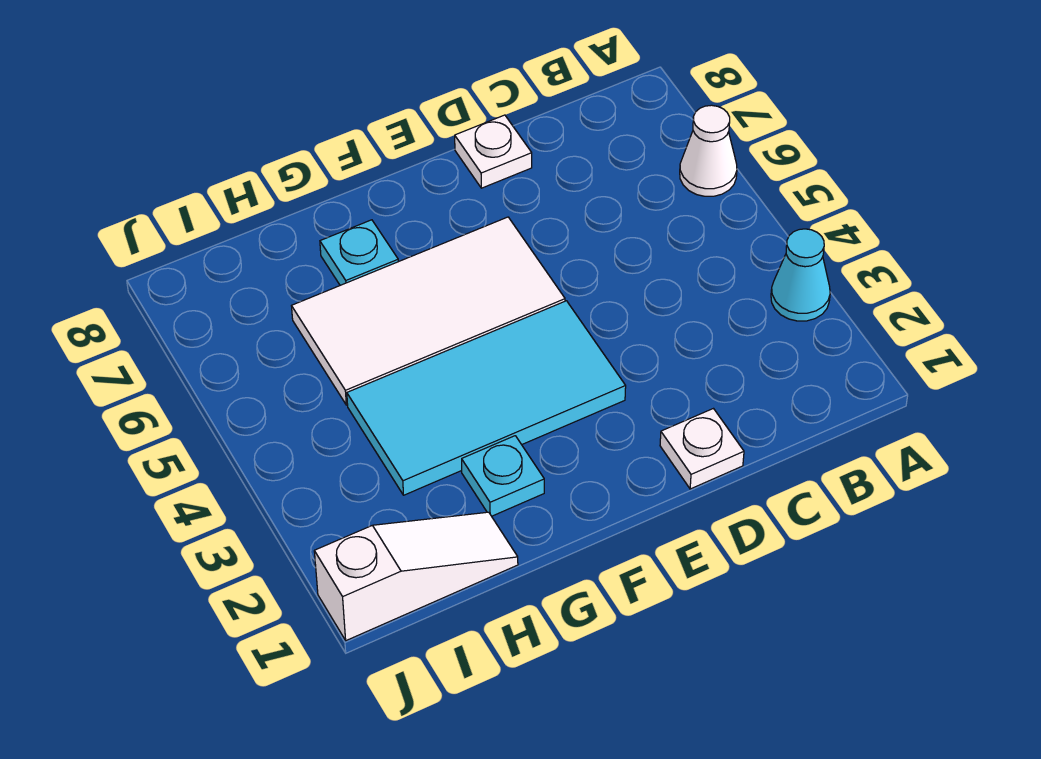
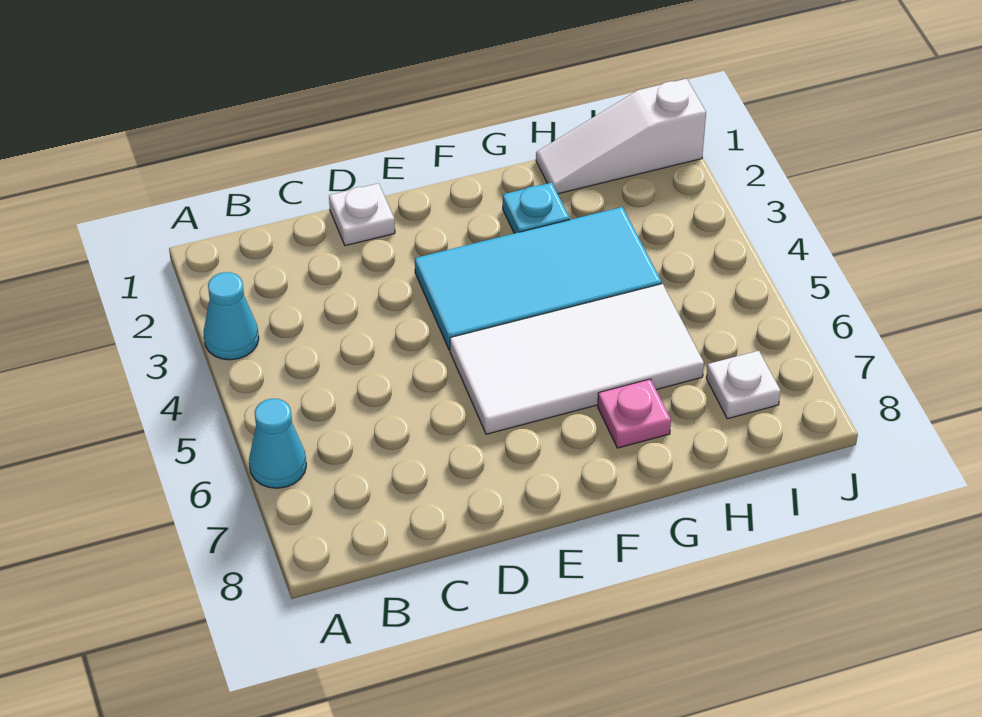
white cone A6 level 1 -> cyan cone A6 level 1
white plate D8 level 1 -> white plate I7 level 1
cyan plate G7 level 1 -> pink plate G7 level 1

